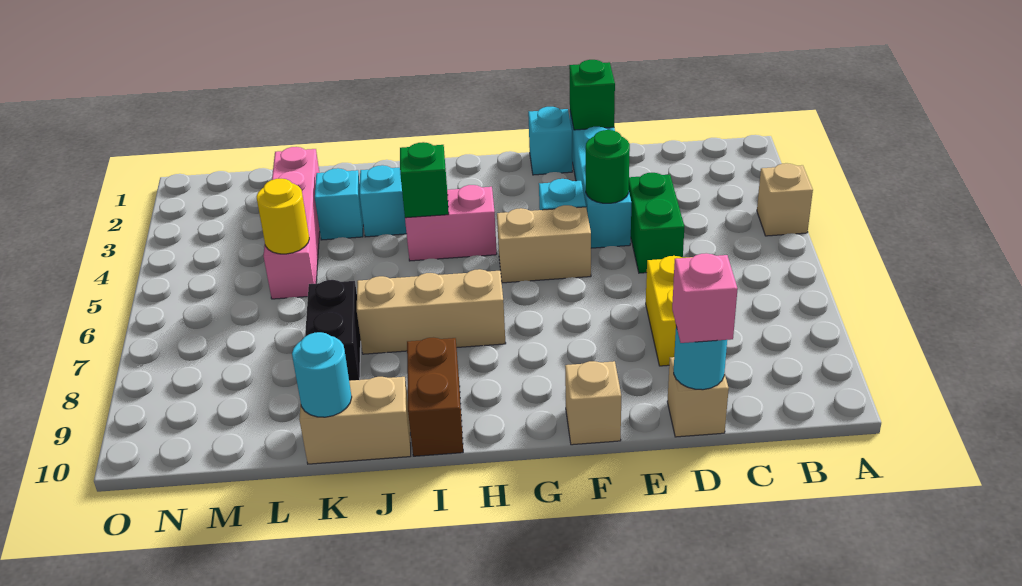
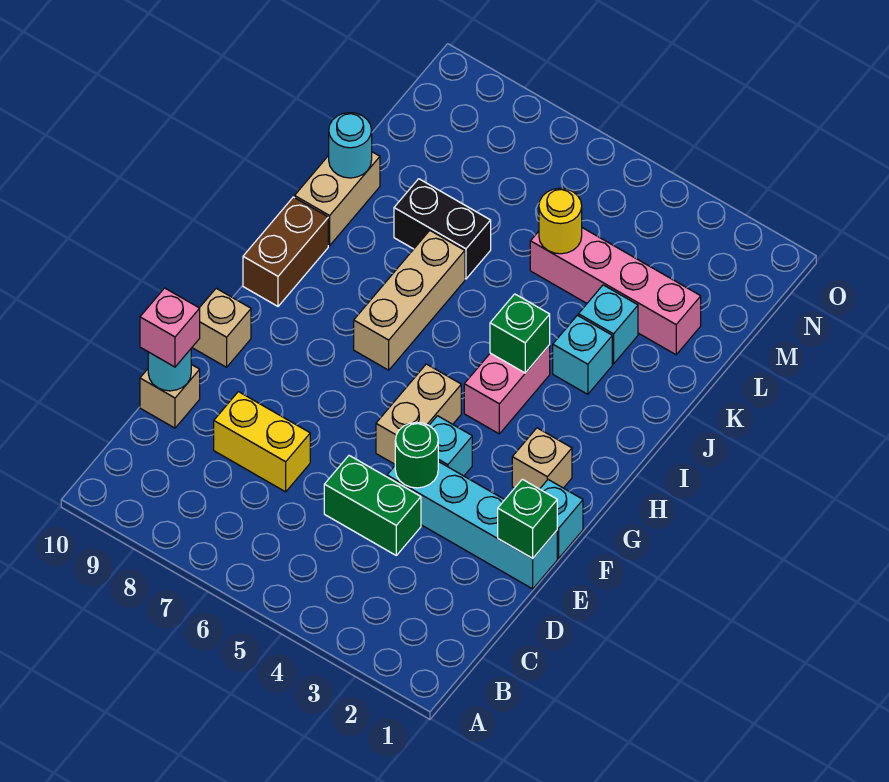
tan brick A4 level 1 -> tan brick G2 level 1
brown brick I9:I10 level 1 -> brown brick H10:I10 level 1

